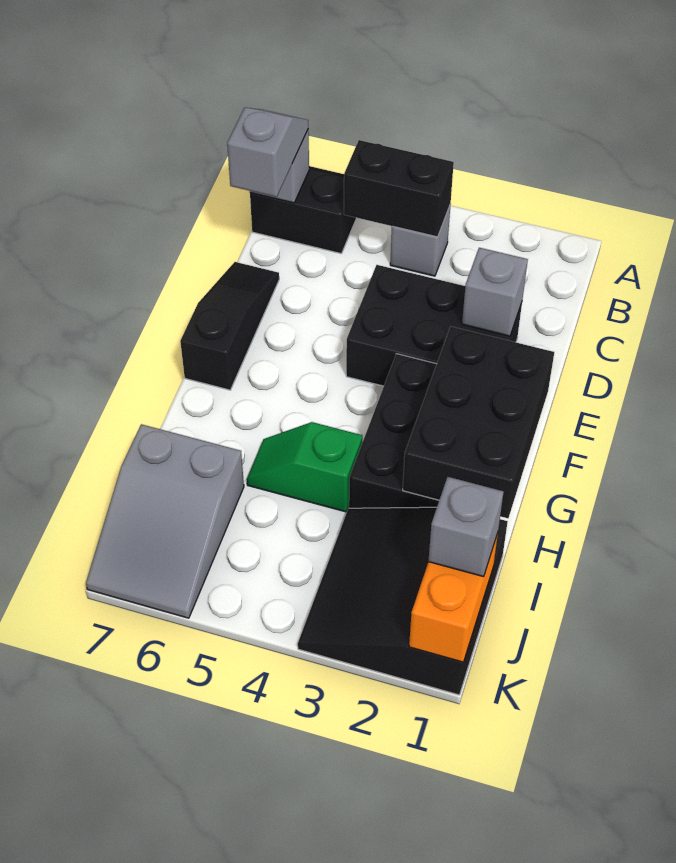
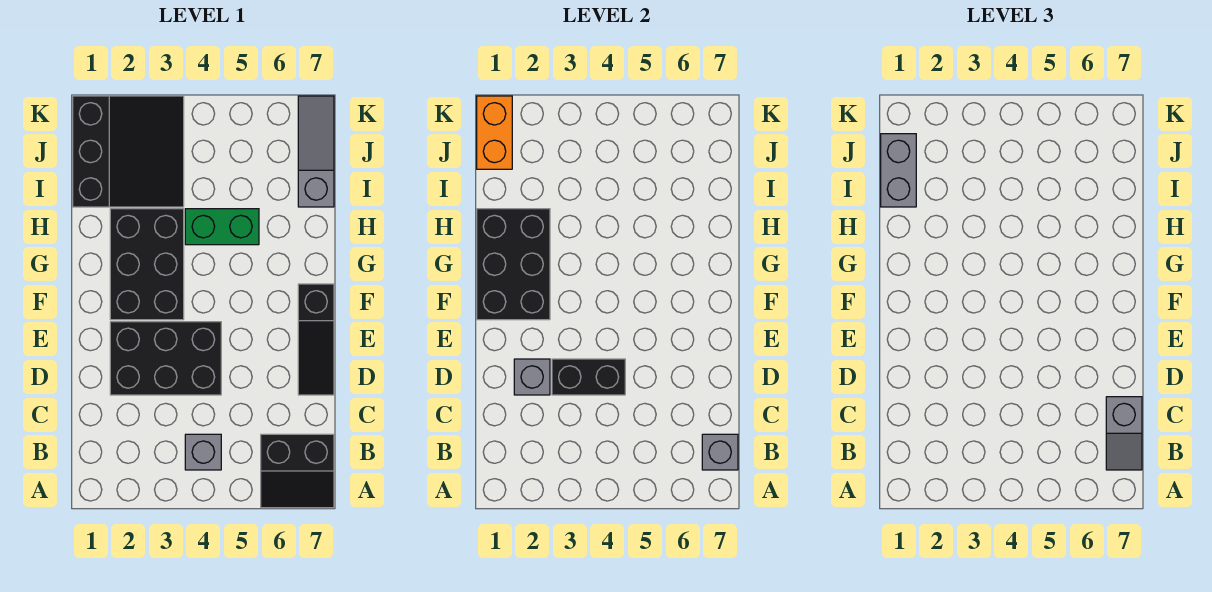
black brick B4:B5 level 2 -> black brick D3:D4 level 2
green slope H4:H5 level 1 top 4 -> green brick H4:H5 level 1
grey slope I6:K7 level 1 top I -> grey slope I7:K7 level 1 top I
grey brick J1 level 3 -> grey brick I1:J1 level 3

